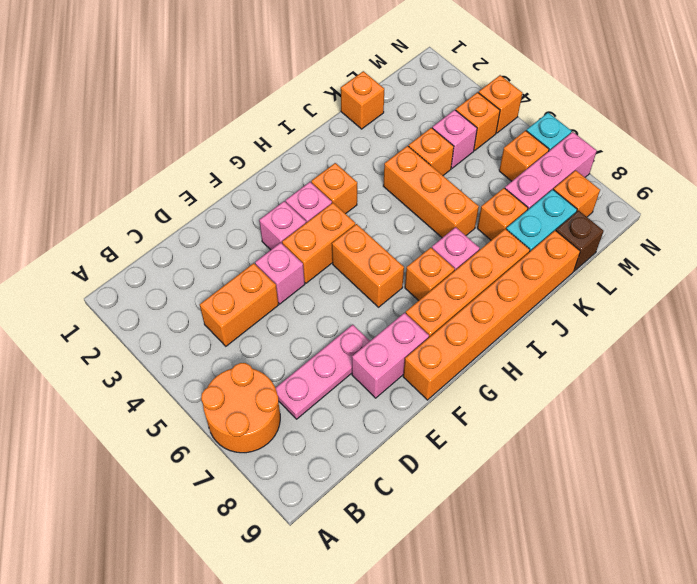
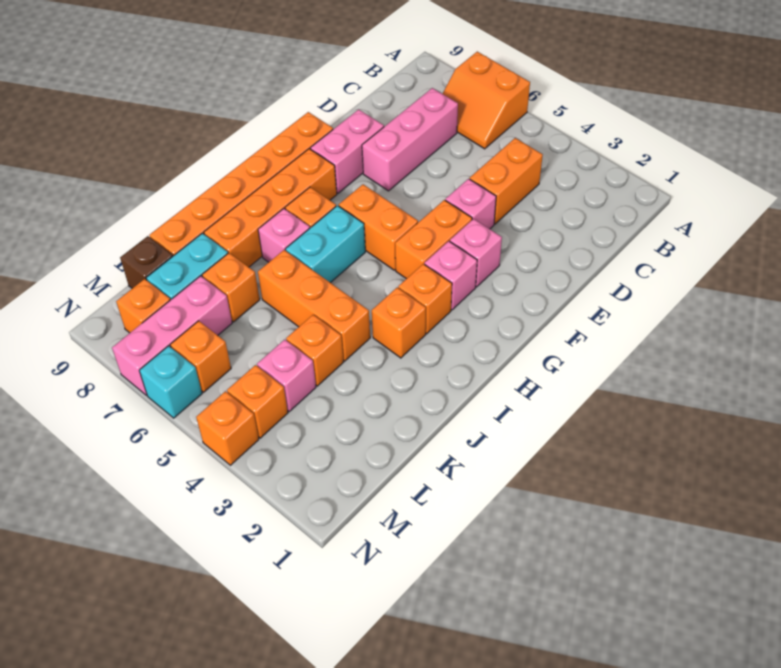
orange round brick A6:B7 level 1 -> orange slope A6:B7 level 1 top A
pink plate C7:E7 level 1 -> pink brick C7:E7 level 1
none -> cyan brick H6:I6 level 1
orange brick K1 level 1 -> orange brick I3 level 1

